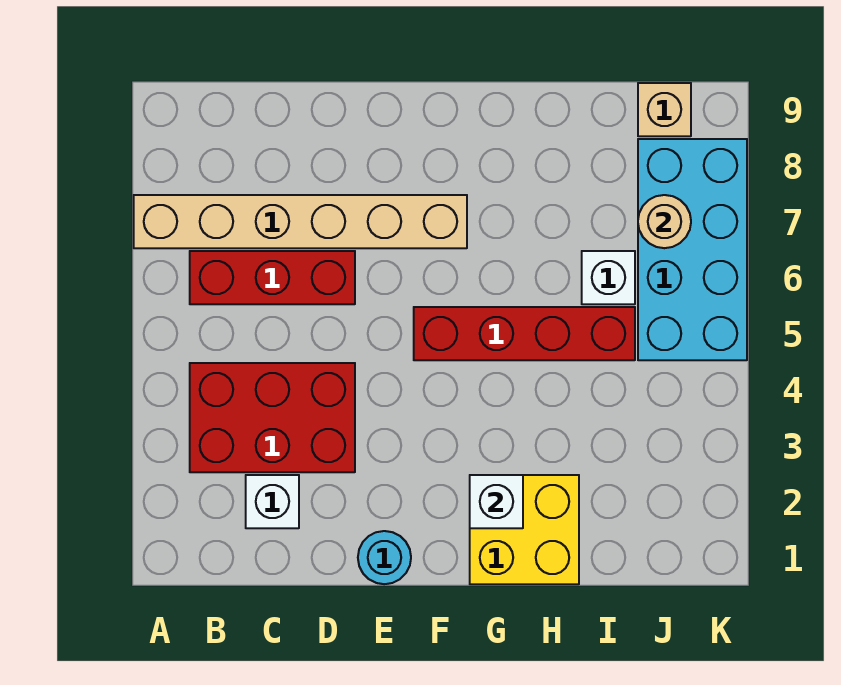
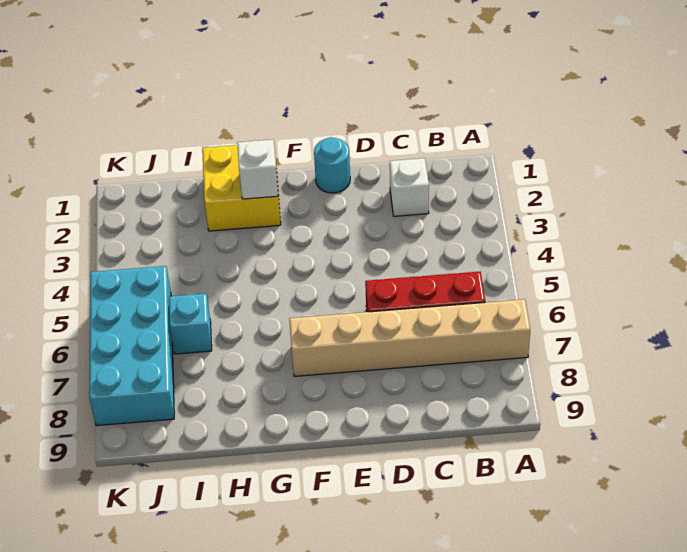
red brick B3:D4 level 1 -> none
red brick F5:I5 level 1 -> none
white brick I6 level 1 -> cyan brick I6 level 1
tan round brick J7 level 2 -> none
tan brick J9 level 1 -> none

